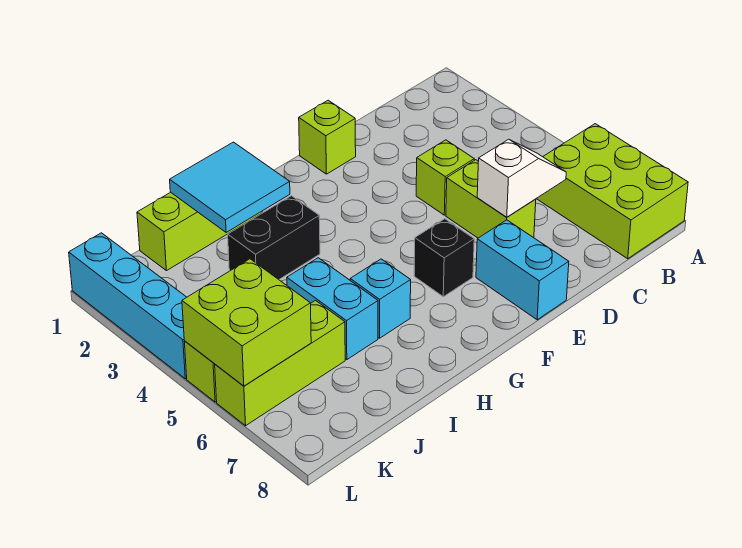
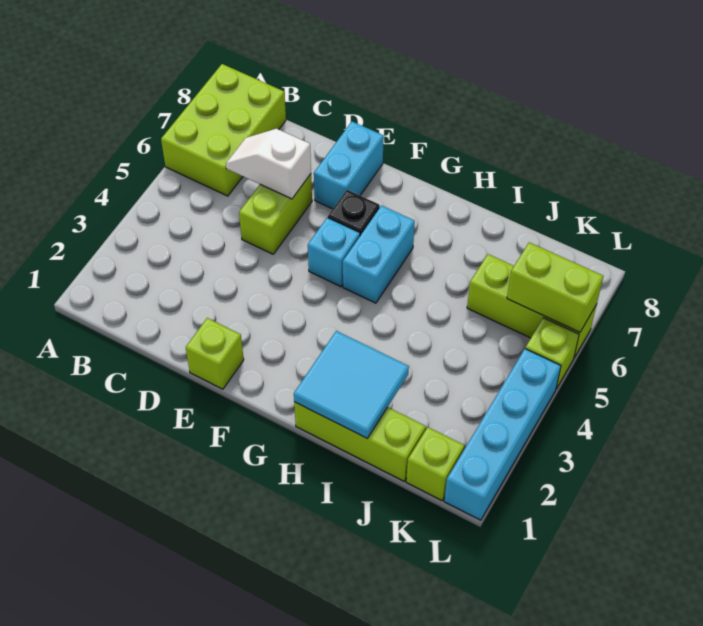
lime brick D4 level 1 -> lime brick K1 level 1
black brick H3:I3 level 1 -> none
cyan brick H6 level 1 -> cyan brick F5 level 1
cyan brick I5:I6 level 1 -> cyan brick G5:G6 level 1
lime brick K5:L6 level 2 -> lime brick K6:L6 level 2

